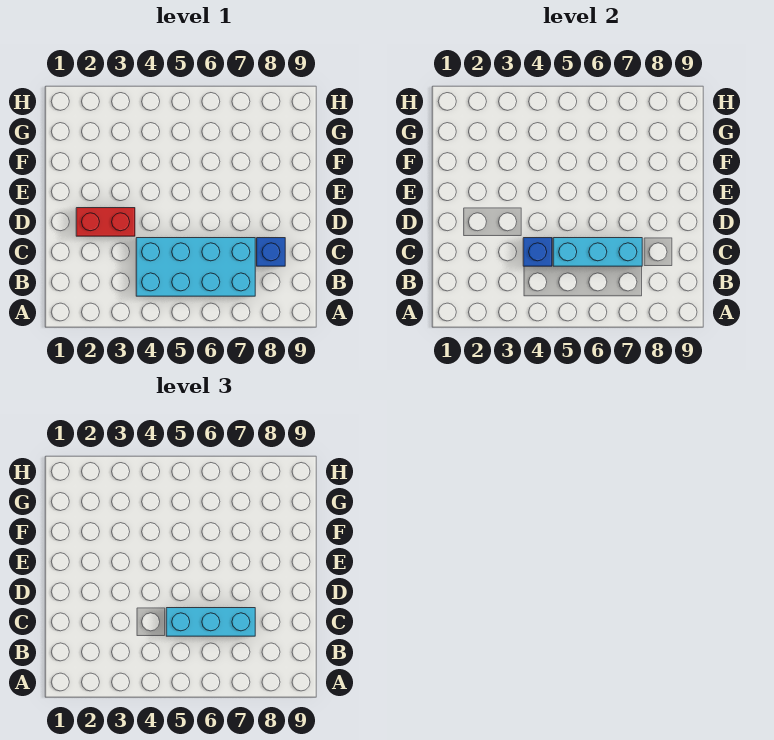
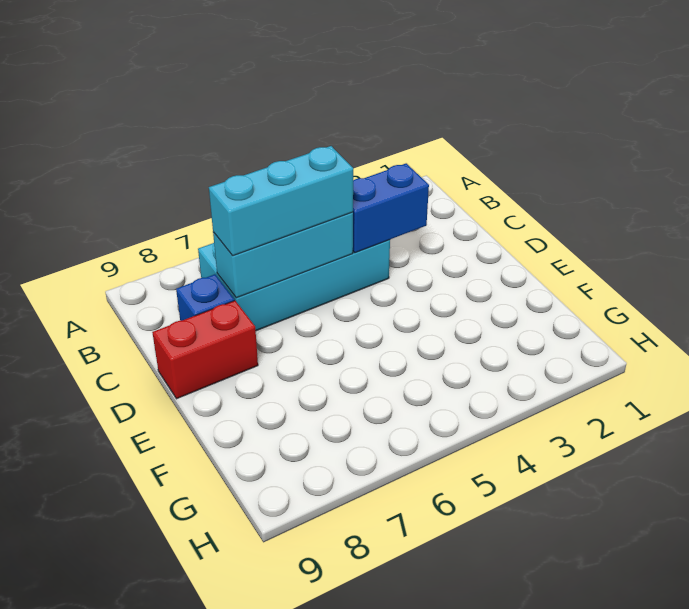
blue brick C4 level 2 -> blue brick C3:C4 level 2
red brick D2:D3 level 1 -> red brick D8:D9 level 1

